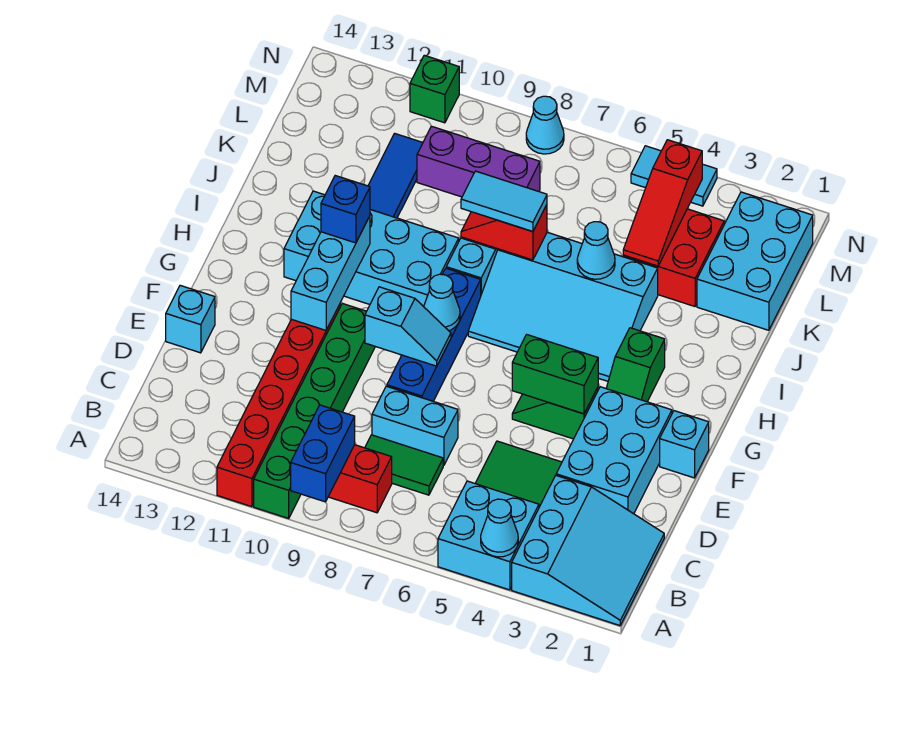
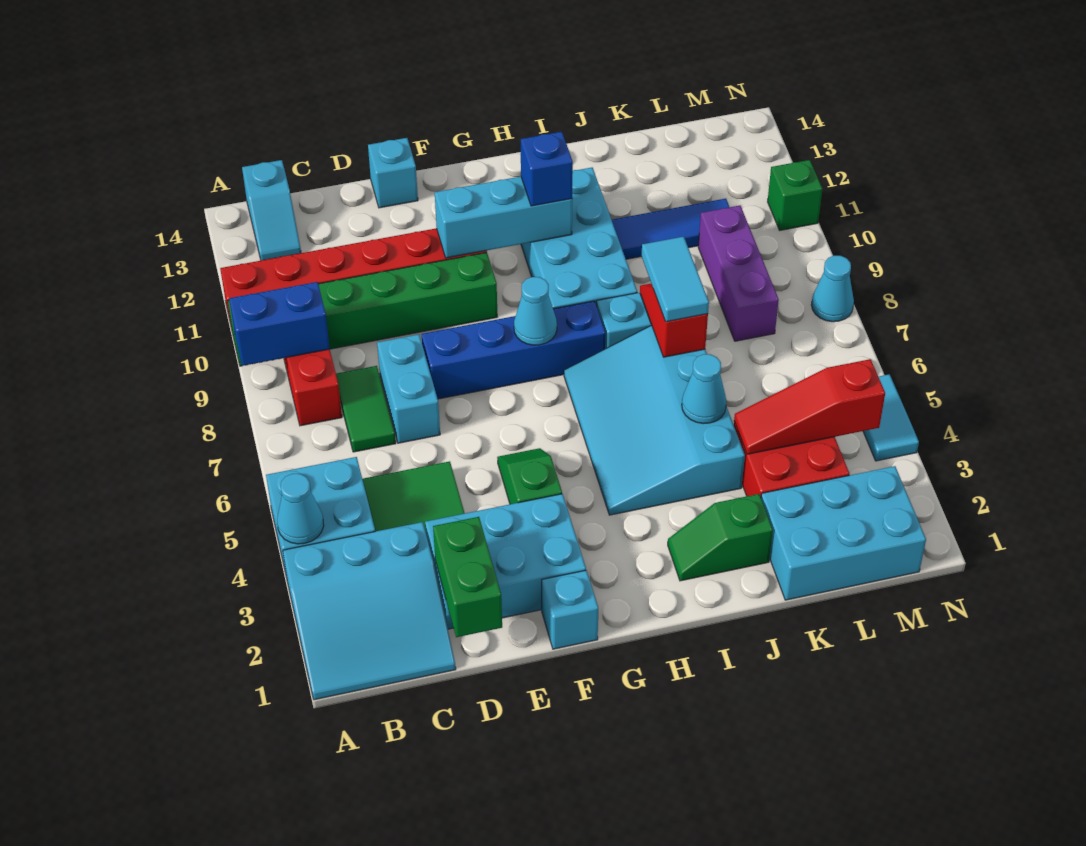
green brick F4:F5 level 2 -> green brick D1:D2 level 2
cyan slope F8:F9 level 2 top 9 -> cyan slope B13:B14 level 1 top 14
green slope G3:H3 level 1 top H -> green slope I2:J2 level 1 top J

